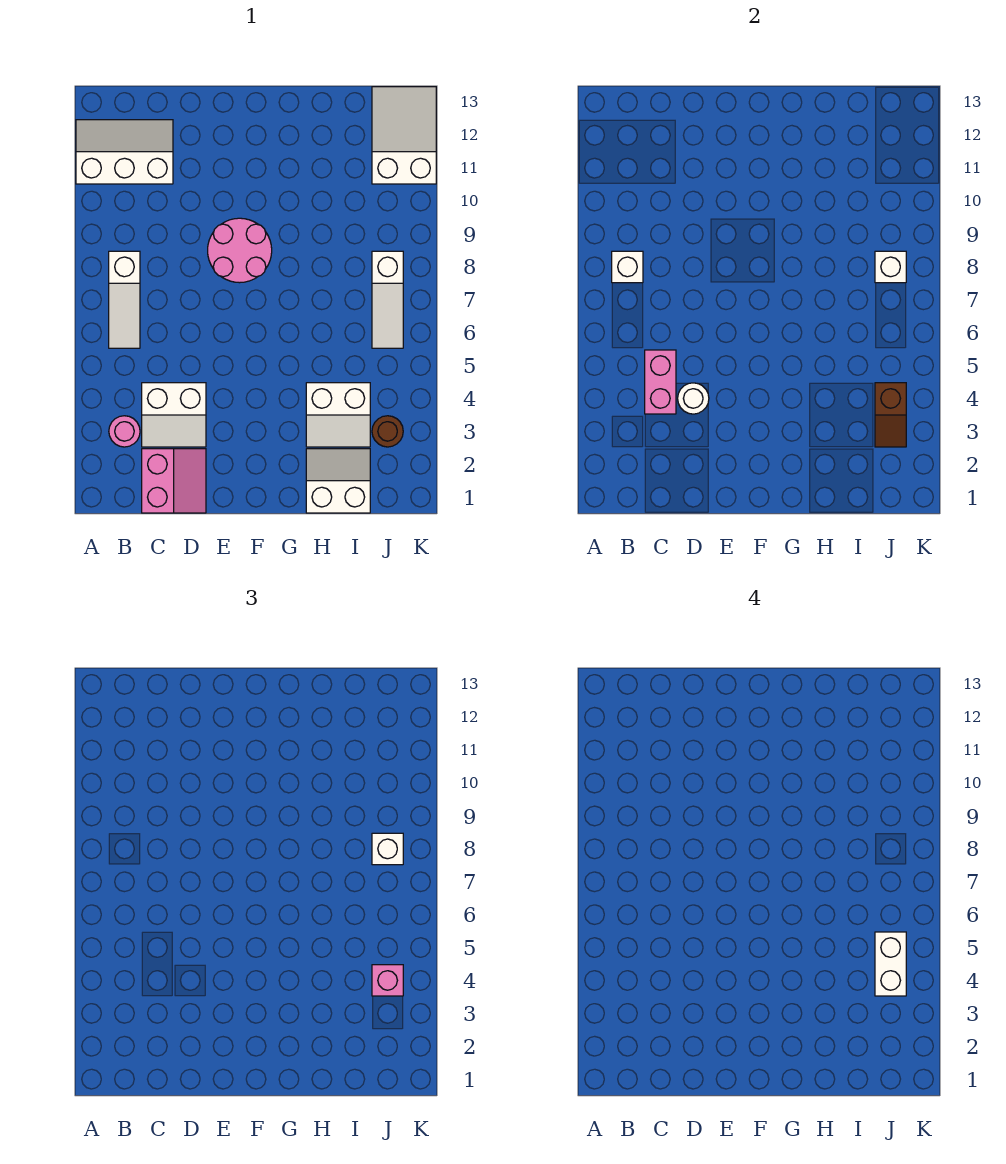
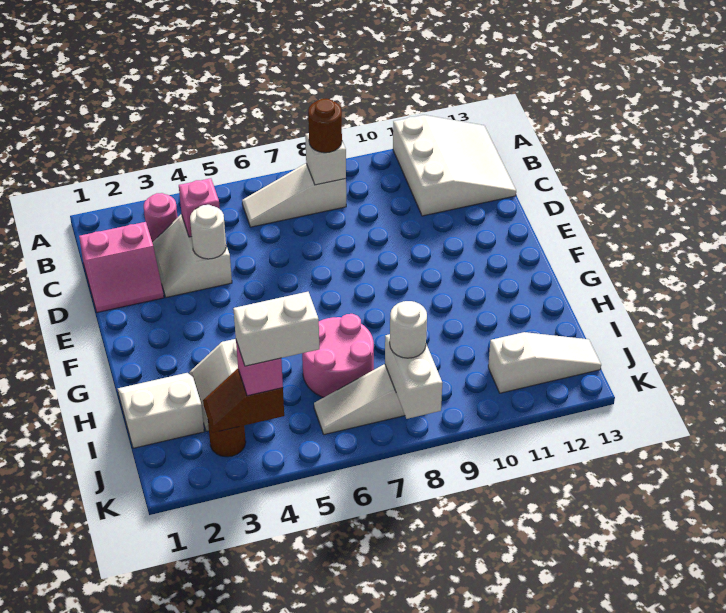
white slope A11:C12 level 1 top 11 -> white slope A11:C13 level 1 top 11
none -> brown round brick B8 level 3
pink brick C4:C5 level 2 -> pink brick C4 level 2
pink round brick E8:F9 level 1 -> pink round brick H6:I7 level 1
white slope H1:I2 level 1 top 1 -> white slope H1:I2 level 1 top I
white brick J8 level 2 -> white brick J8:K8 level 2
white brick J8 level 3 -> white round brick J8 level 3
white slope J11:K13 level 1 top 11 -> white slope J11:J13 level 1 top 11

